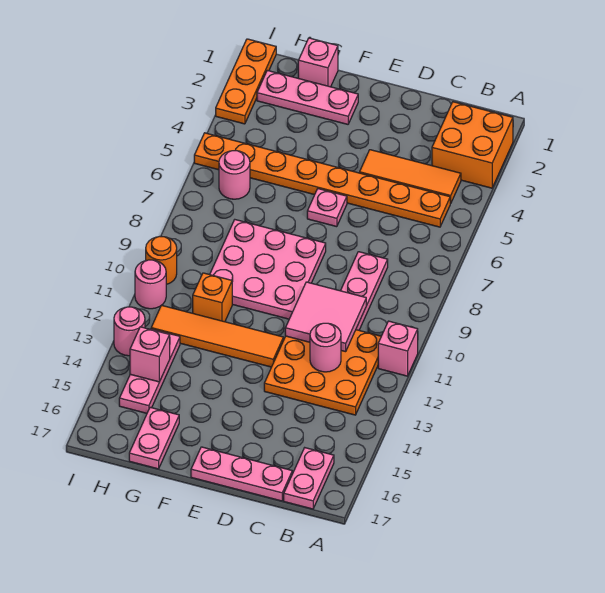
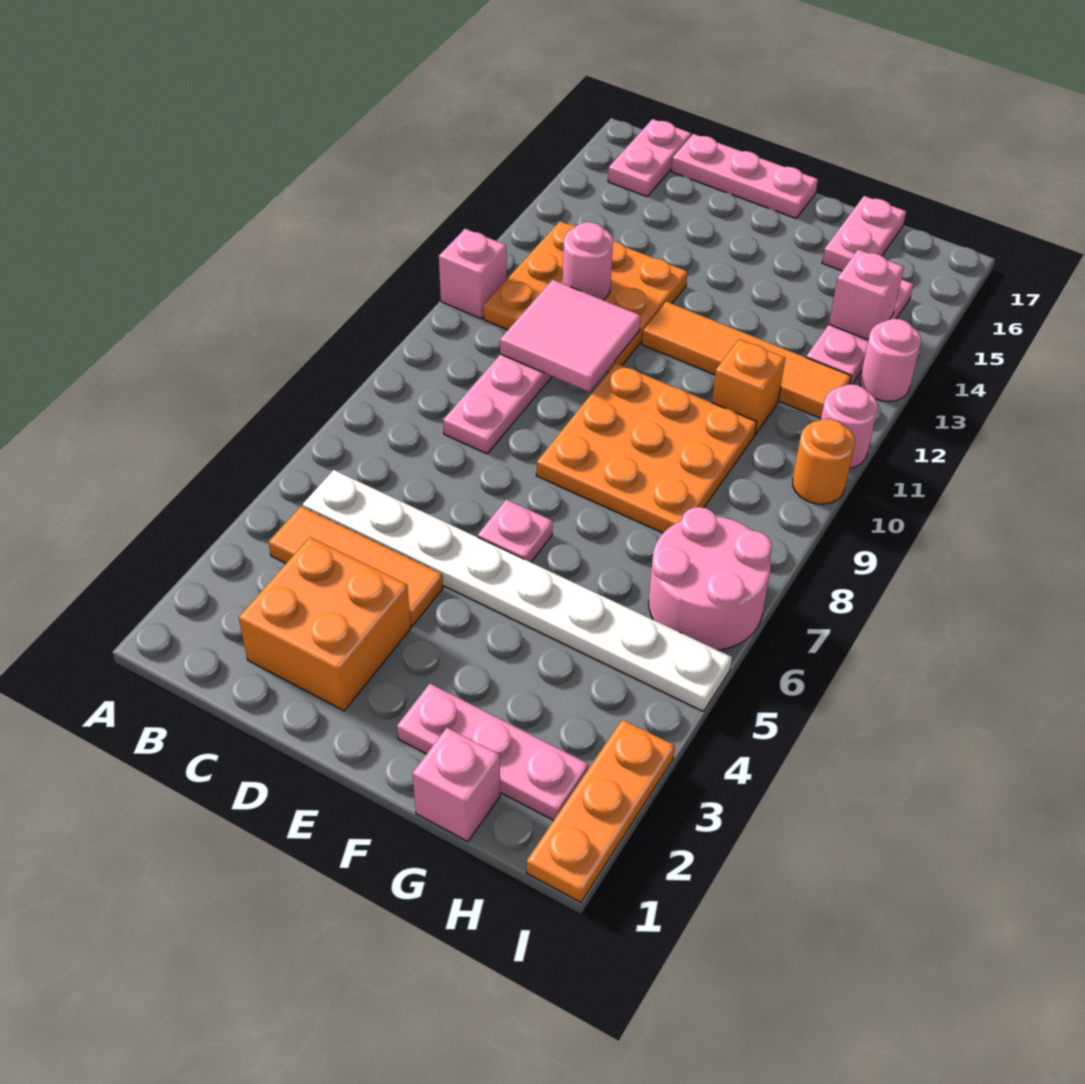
orange brick A2:B3 level 1 -> orange brick C2:D3 level 1
orange plate B5:I5 level 1 -> white plate B5:I5 level 1
pink plate E8:G10 level 1 -> orange plate E8:G10 level 1
pink round brick H6 level 1 -> pink round brick H6:I7 level 1

